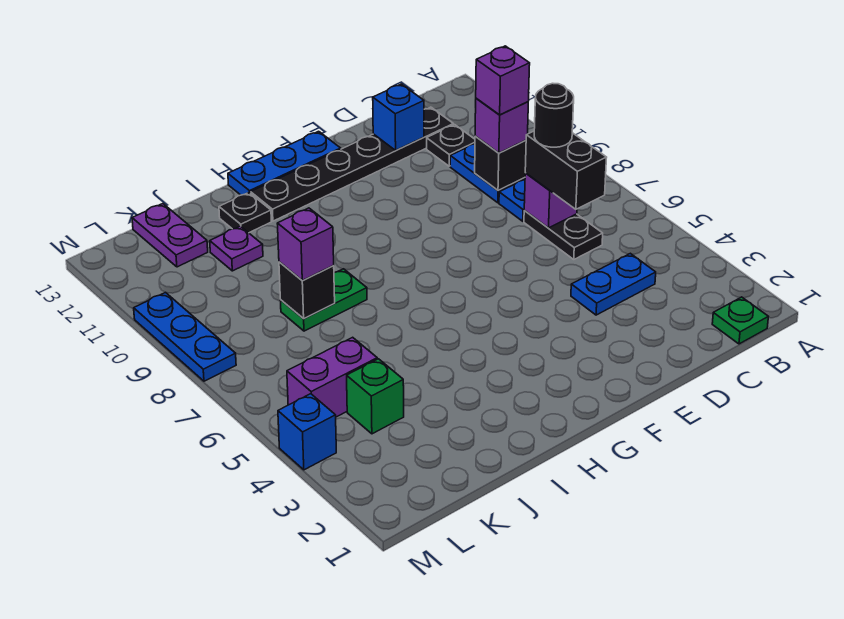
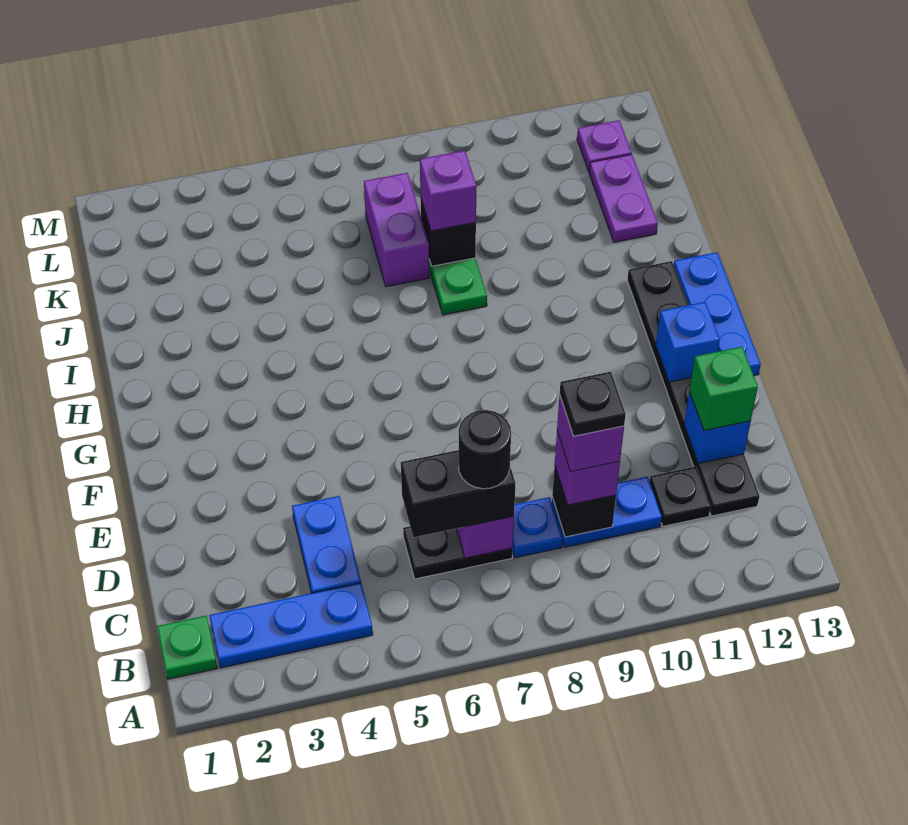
black plate I12 level 1 -> black plate C9 level 5
purple plate J11 level 1 -> purple plate L12 level 1
green brick K4 level 1 -> green brick D12 level 3
purple brick K5:L5 level 1 -> purple brick J7:K7 level 1
purple plate K12:K13 level 1 -> purple plate J12:K12 level 1
blue brick M4 level 1 -> blue brick F12 level 2
blue plate M8:M10 level 1 -> blue plate B2:B4 level 1

